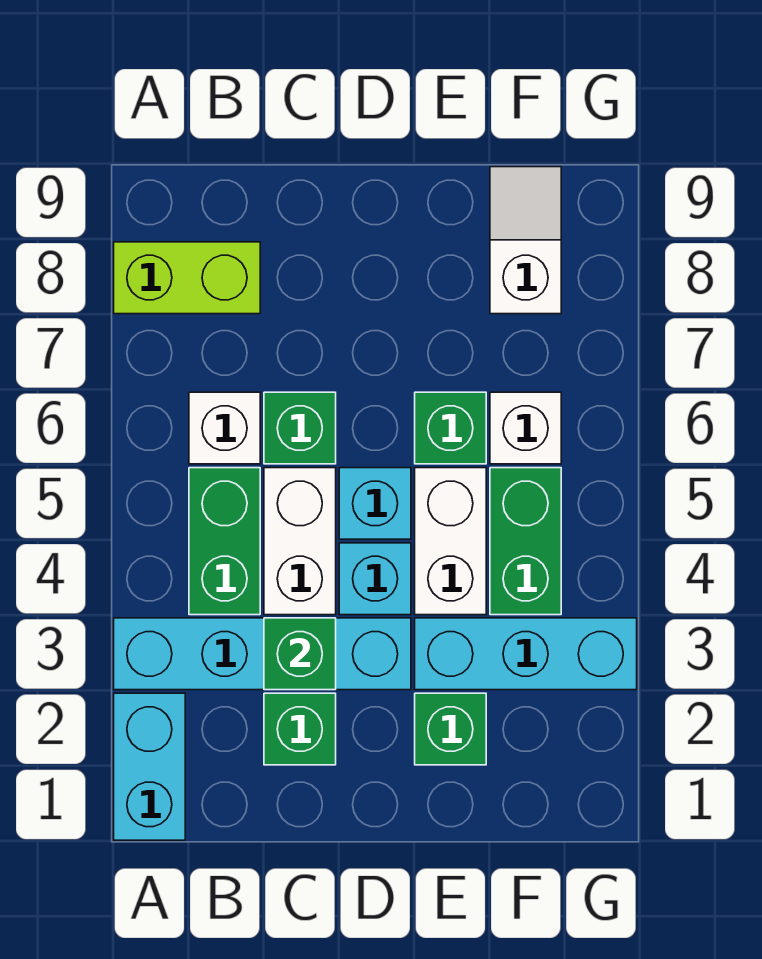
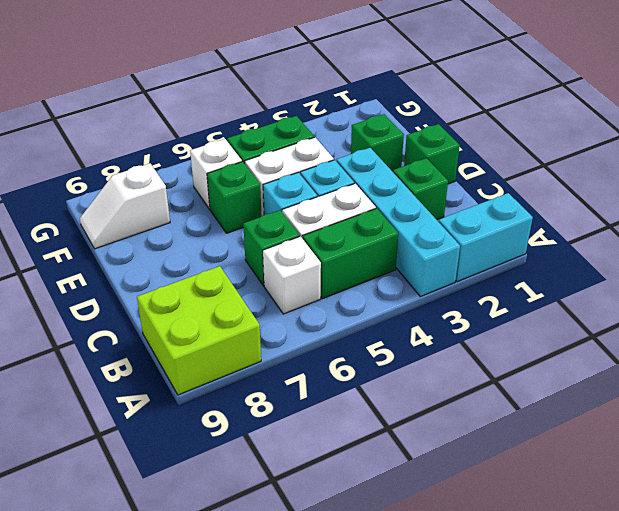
lime brick A8:B8 level 1 -> lime brick A8:B9 level 1
green brick C3 level 2 -> green brick D1 level 1
cyan brick E3:G3 level 1 -> none

